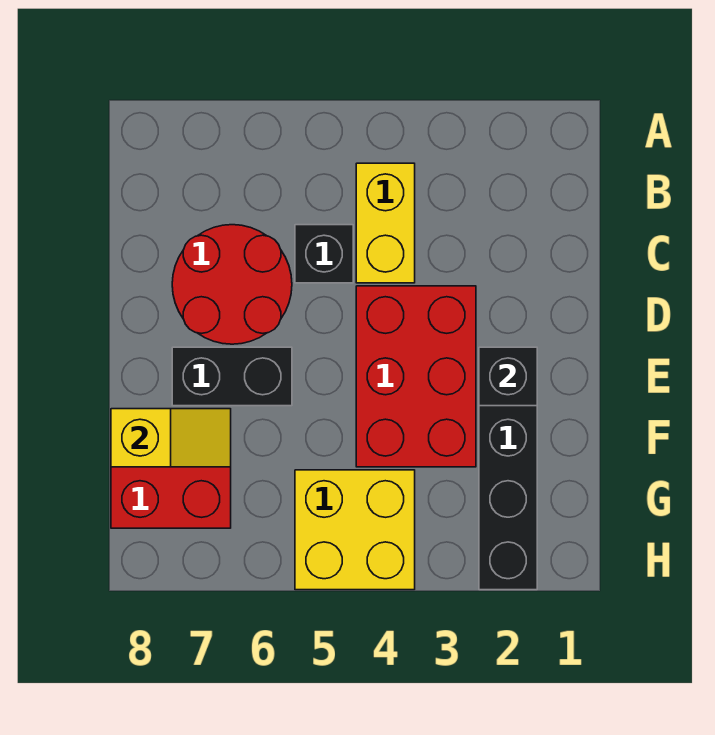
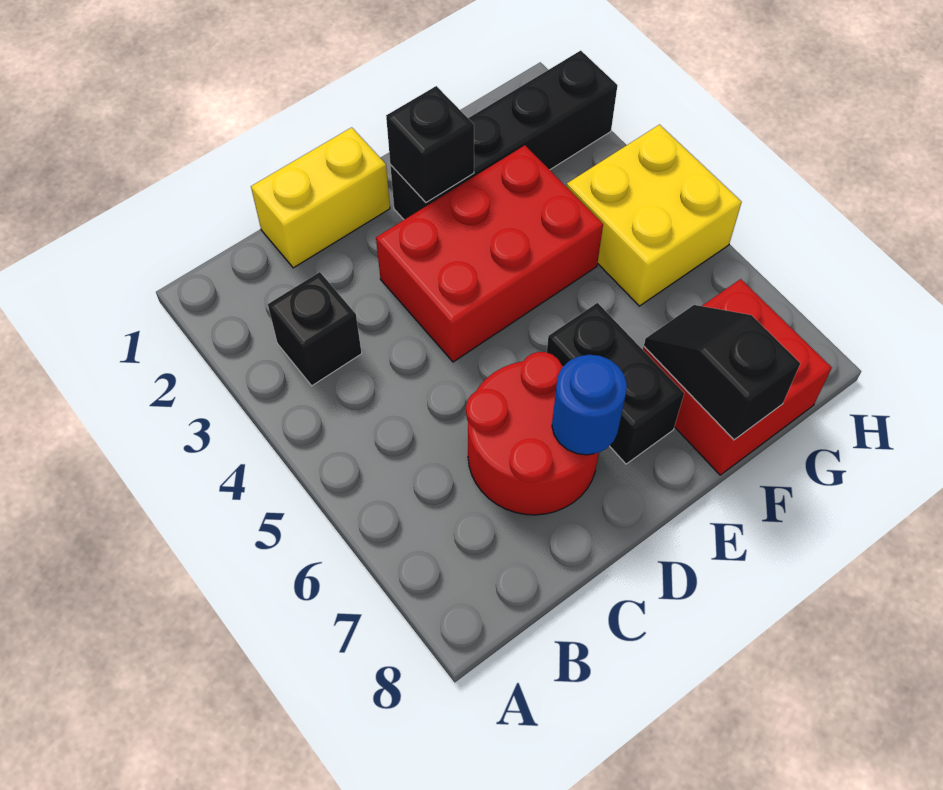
yellow brick B4:C4 level 1 -> yellow brick C1:D1 level 1
black brick C5 level 1 -> black brick B3 level 1
none -> blue round brick D7 level 2
yellow slope F7:F8 level 2 top 8 -> black slope F7:F8 level 2 top 8

